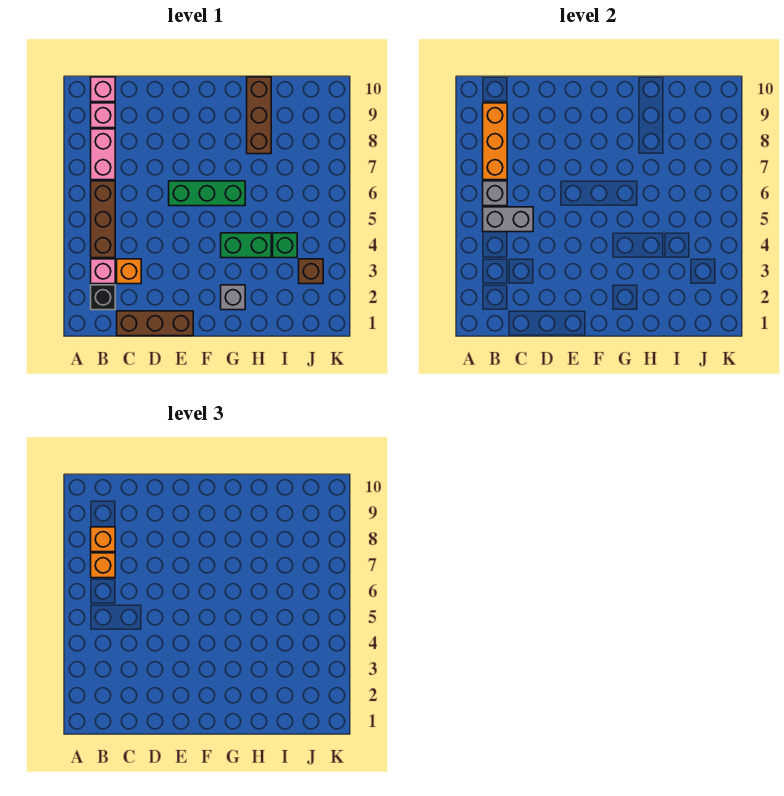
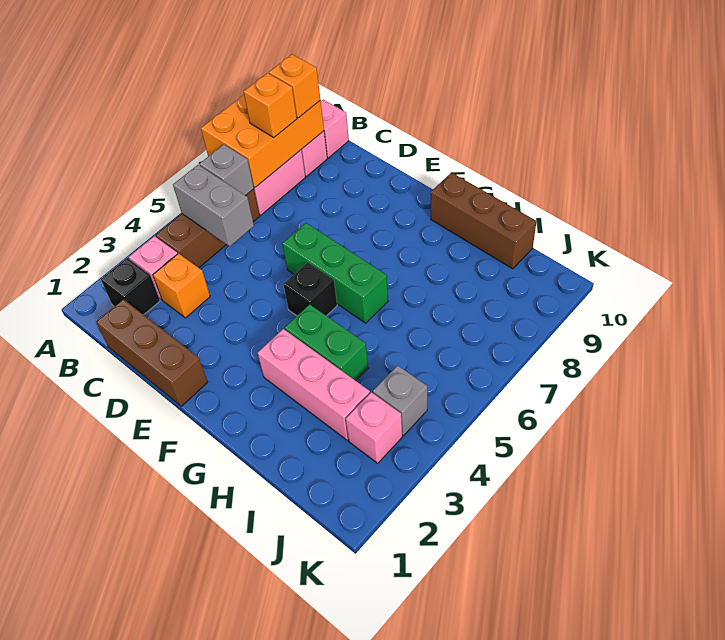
orange brick B7:B9 level 2 -> orange brick A7:B9 level 2
orange brick B7 level 3 -> orange brick B9 level 3
none -> black brick F5 level 1
grey brick G2 level 1 -> grey brick J4 level 1
none -> pink brick G3:I3 level 1
brown brick H8:H10 level 1 -> brown brick G10:I10 level 1
green brick I4 level 1 -> none
brown brick J3 level 1 -> pink brick J3 level 1

